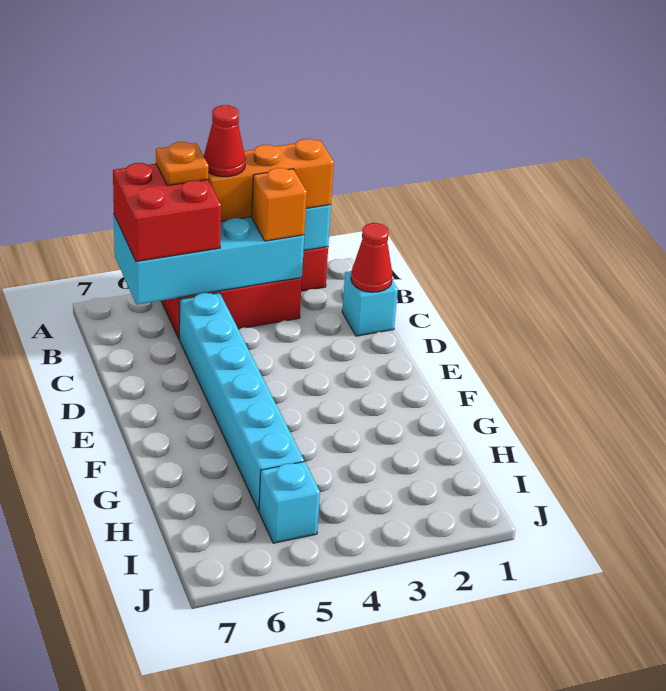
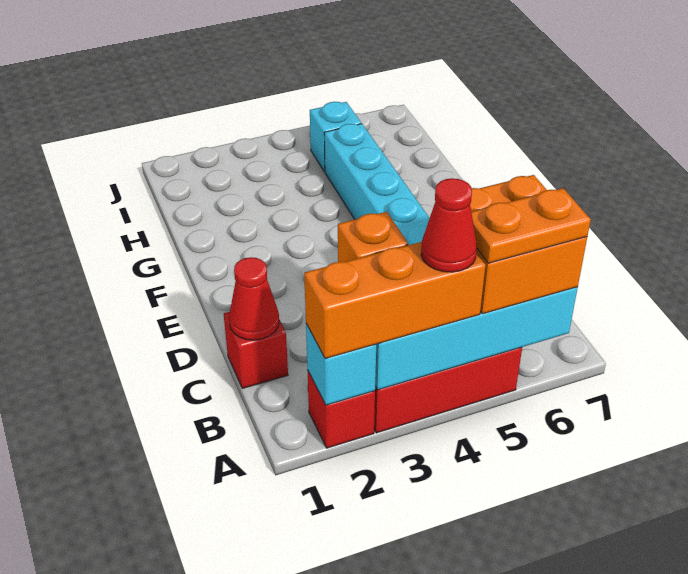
red brick A5:B6 level 3 -> orange brick A5:B6 level 3
orange plate A5 level 4 -> orange plate A5:A6 level 4
cyan brick C1 level 1 -> red brick C1 level 1

